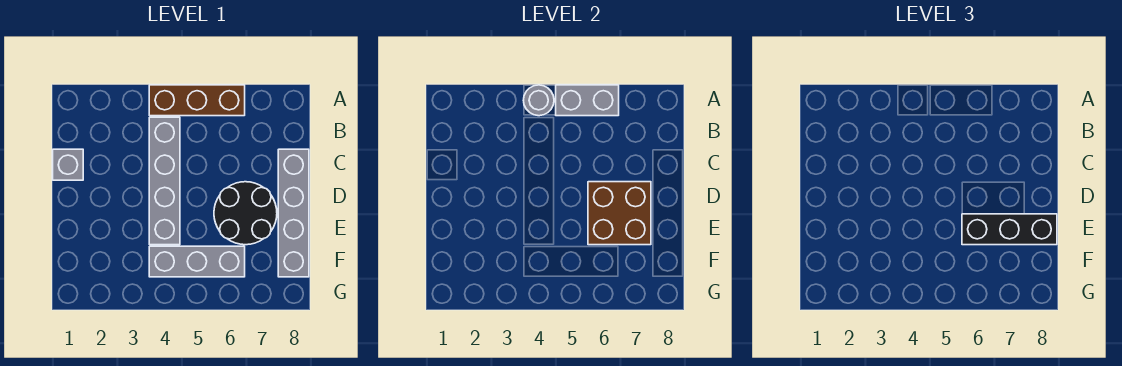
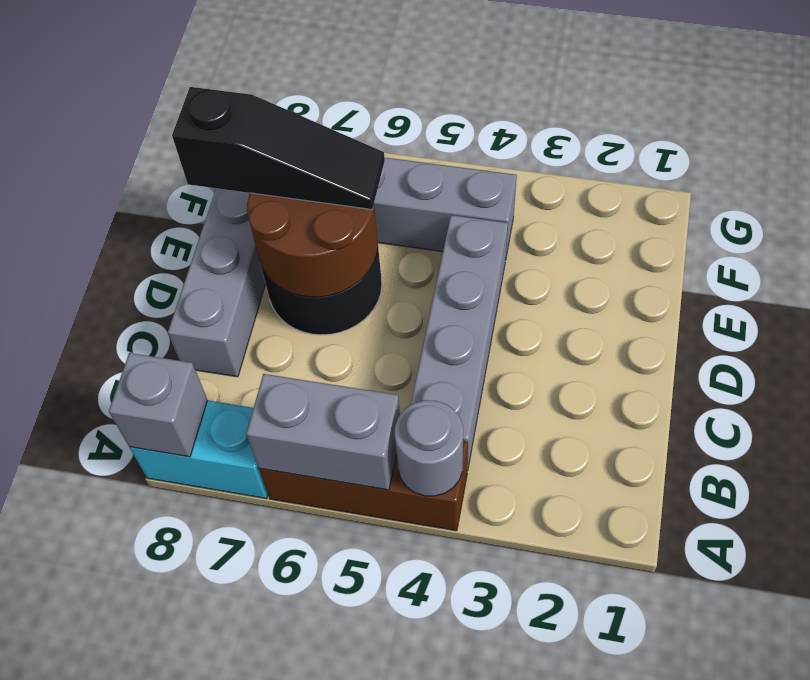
none -> cyan brick A7:A8 level 1
grey brick C1 level 1 -> grey brick A8 level 2
brown brick D6:E7 level 2 -> brown round brick D6:E7 level 2
black brick E6:E8 level 3 -> black slope E6:E8 level 3 top 8

